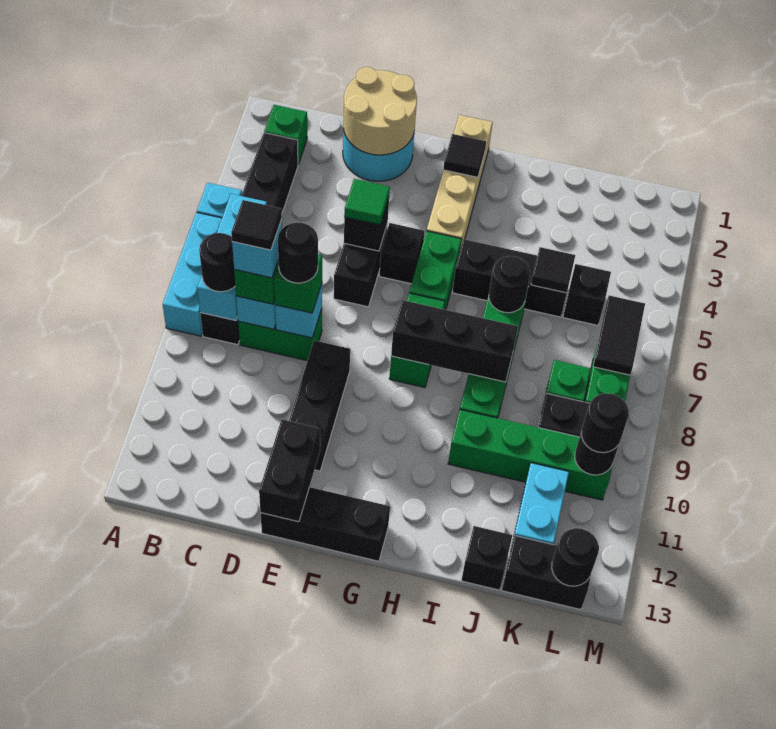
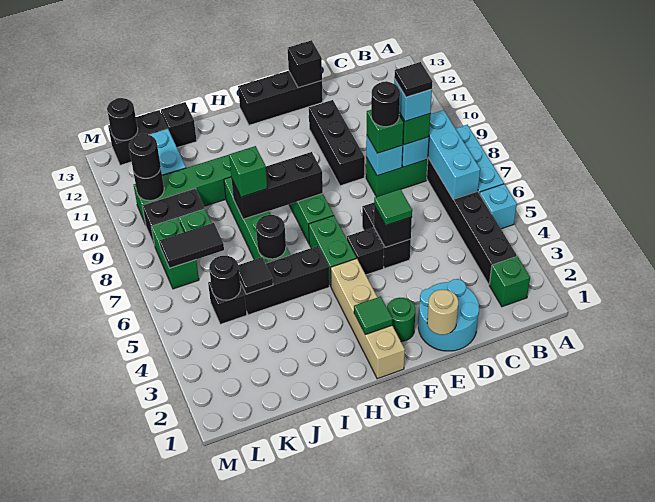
black round brick B8 level 3 -> black round brick K5 level 2
tan round brick D1:E2 level 2 -> tan round brick E1 level 2
black brick E12:E13 level 2 -> black brick E13 level 2
none -> green round brick F2 level 1
black tile G2 level 2 -> green tile G2 level 2
none -> green brick I8 level 3
black tile L6:L7 level 2 -> black tile K7:L7 level 2

